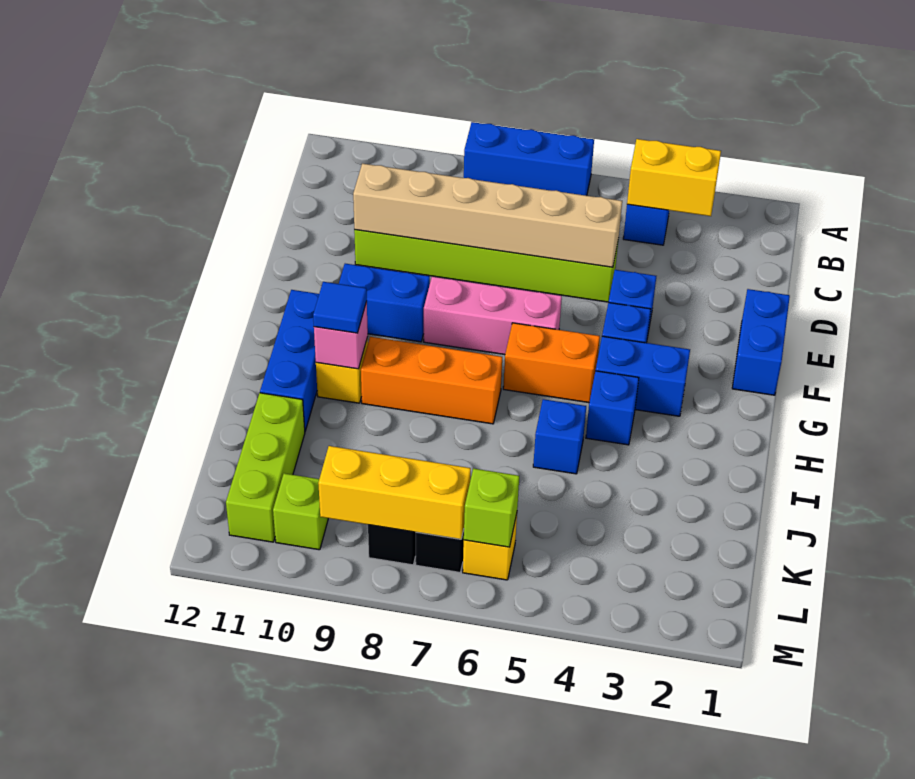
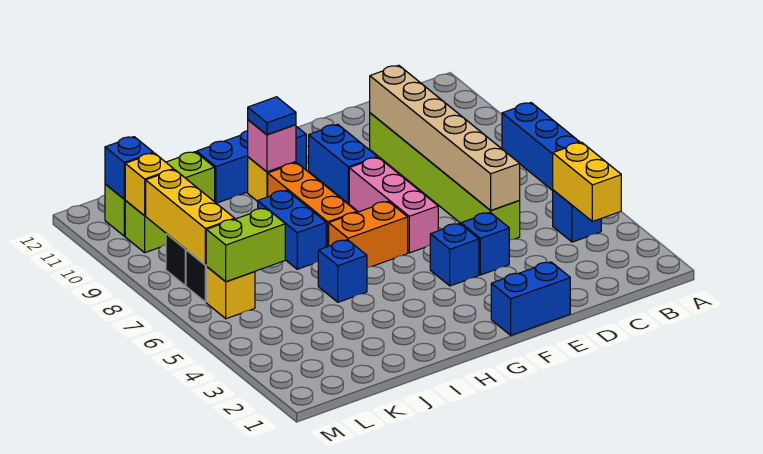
blue brick G3:G4 level 1 -> blue brick I7:I8 level 1
orange brick G5:G6 level 1 -> orange brick G6:H6 level 1
blue brick H4 level 1 -> blue brick L11 level 2
lime brick L6 level 2 -> lime brick K6:L6 level 2
none -> yellow brick L10 level 2

